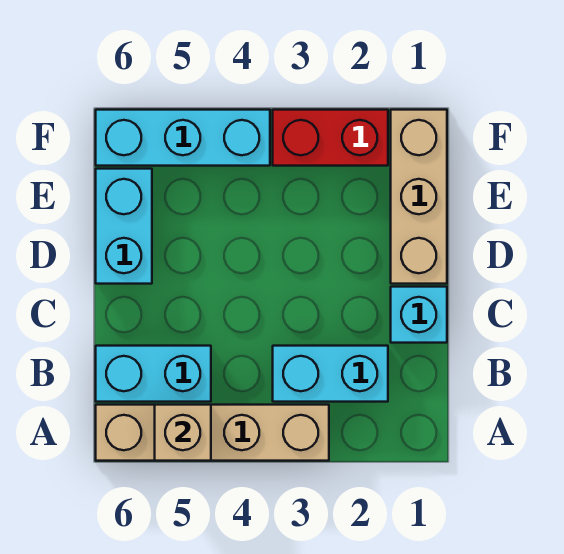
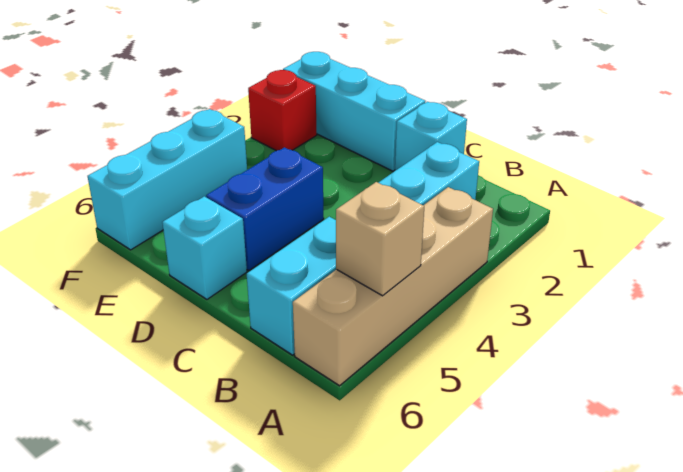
tan brick D1:F1 level 1 -> cyan brick D1:F1 level 1
none -> blue brick D4:D5 level 1
cyan brick D6:E6 level 1 -> cyan brick D6 level 1
red brick F2:F3 level 1 -> red brick F2 level 1

